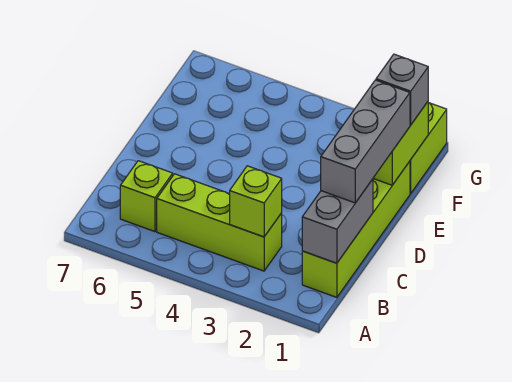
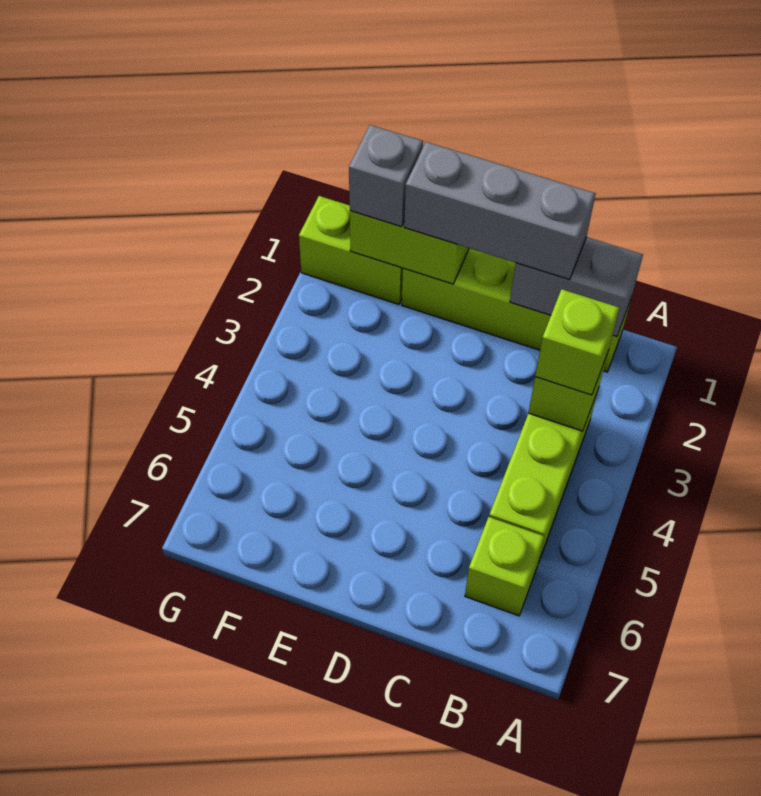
none -> lime brick B3 level 3

